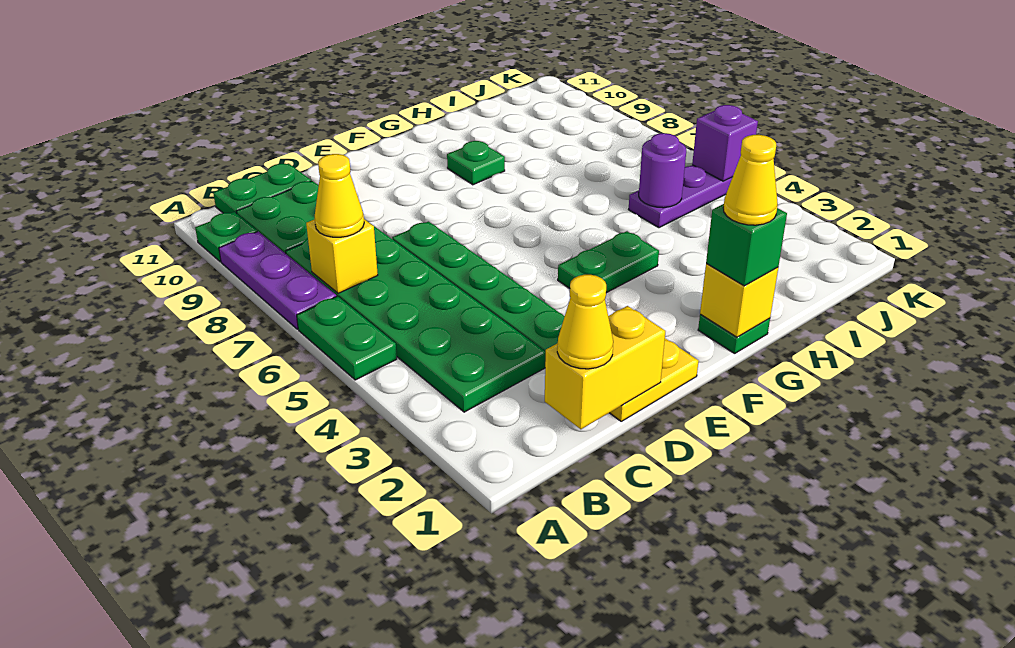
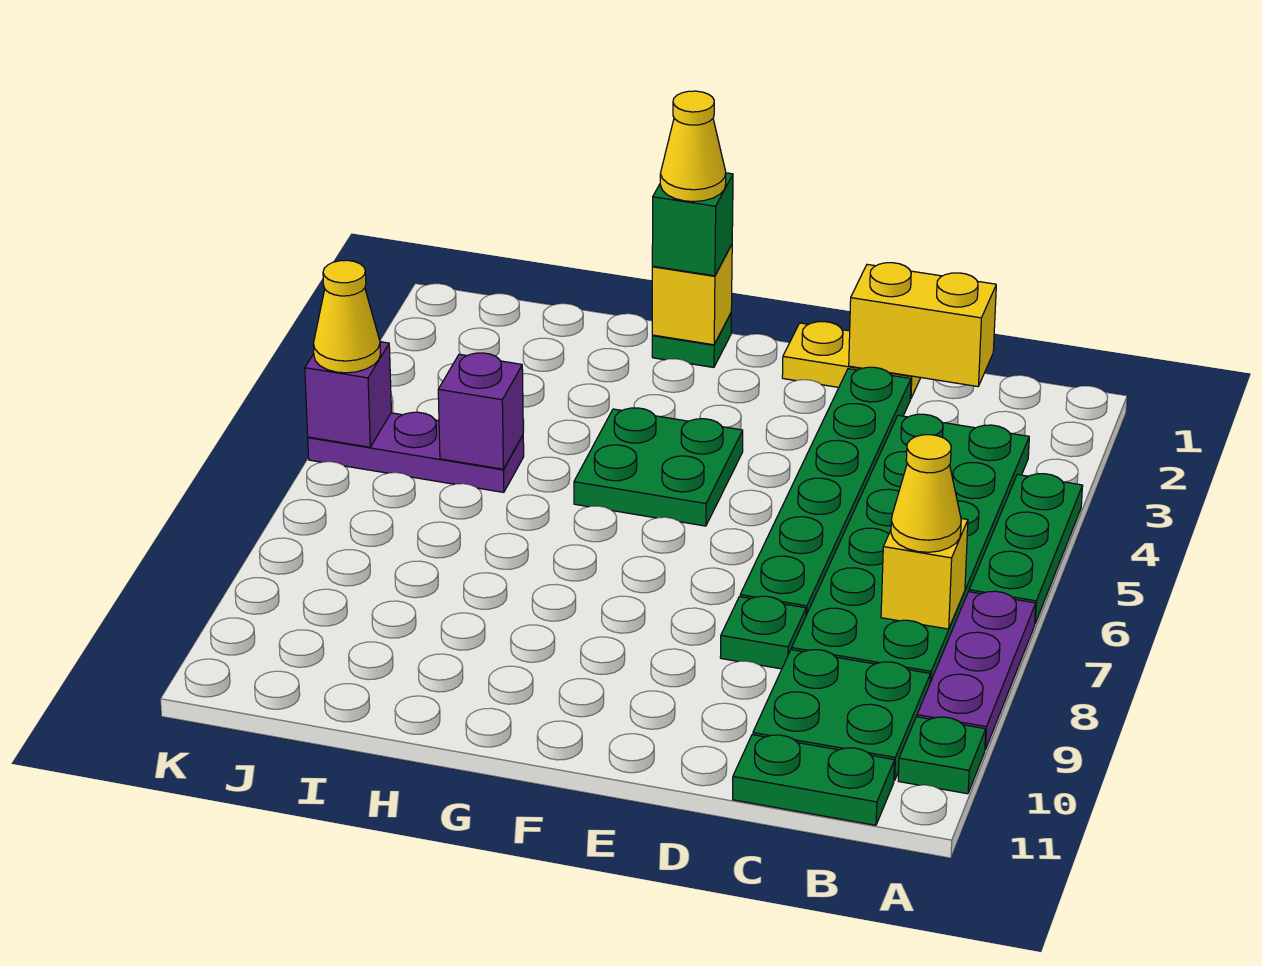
green plate A5:A6 level 1 -> green plate A4:A6 level 1
yellow cone C1 level 3 -> yellow cone K5 level 3
green plate F4:G4 level 1 -> green plate F4:G5 level 1
green plate G9 level 1 -> green plate D8 level 1
purple round brick I5 level 2 -> purple brick I5 level 2

